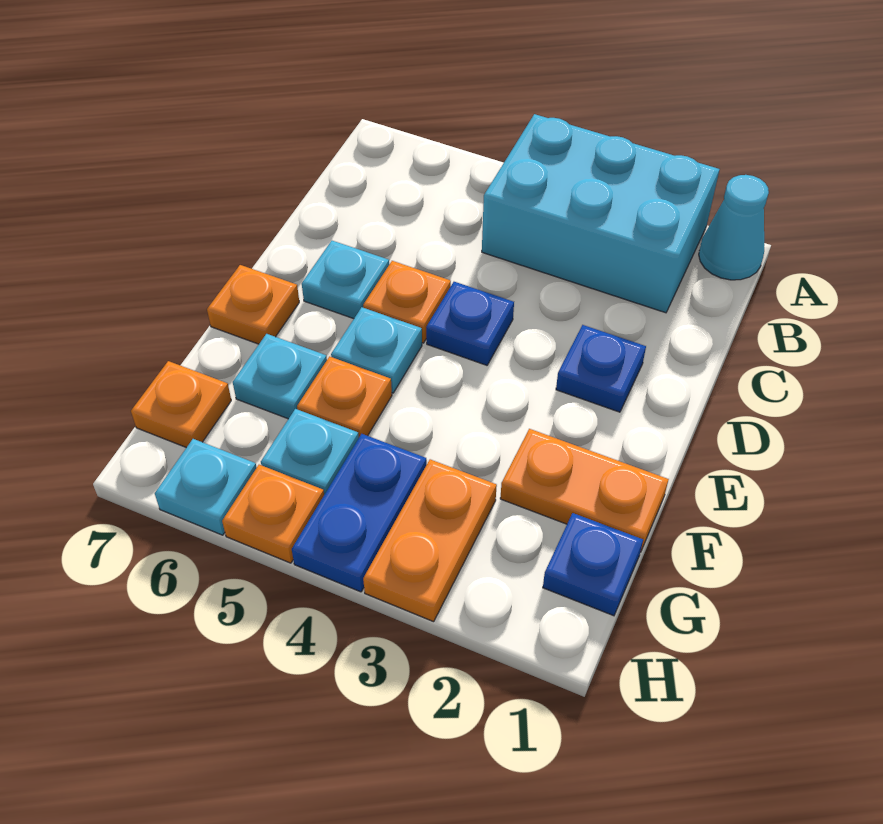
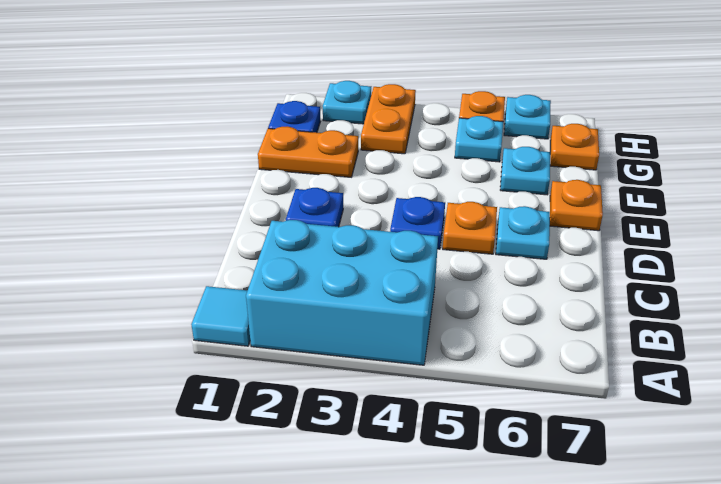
cyan cone A1 level 1 -> cyan tile A1 level 1
cyan plate E5 level 1 -> cyan plate H2 level 1
orange plate F5 level 1 -> none
blue plate G4:H4 level 1 -> none

